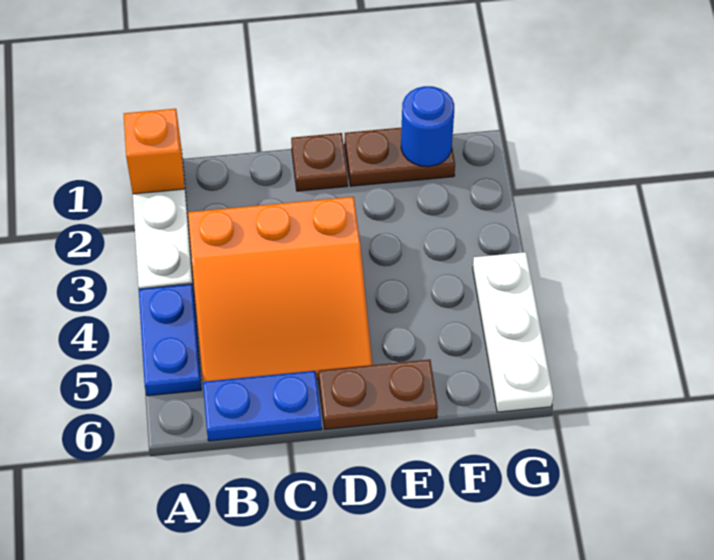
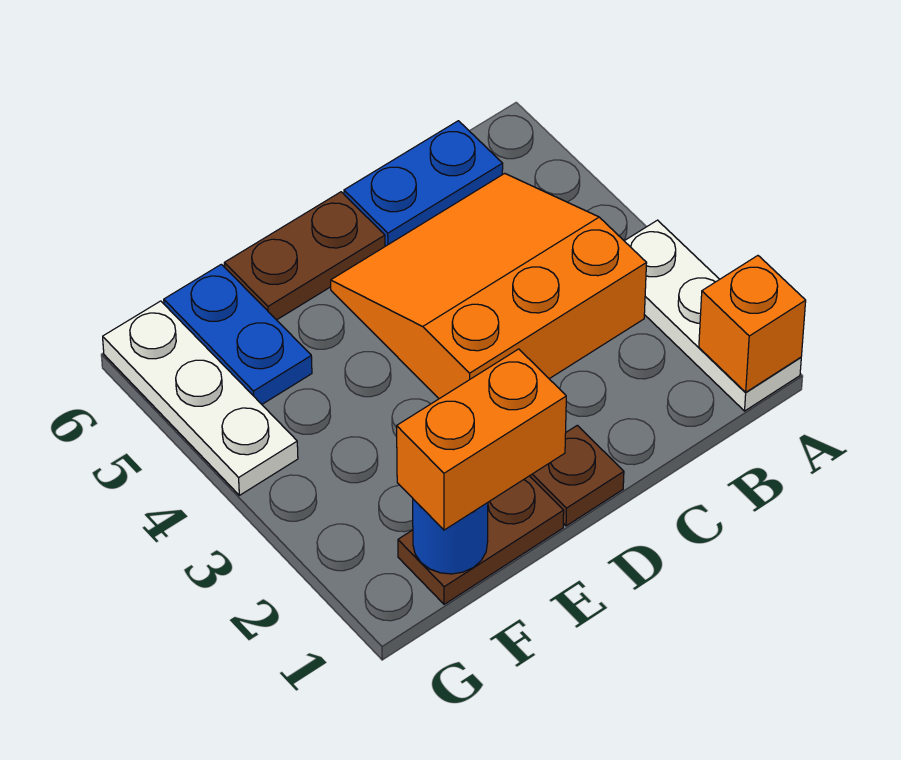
blue plate A4:A5 level 1 -> blue plate F5:F6 level 1
none -> orange brick E1:F1 level 3

